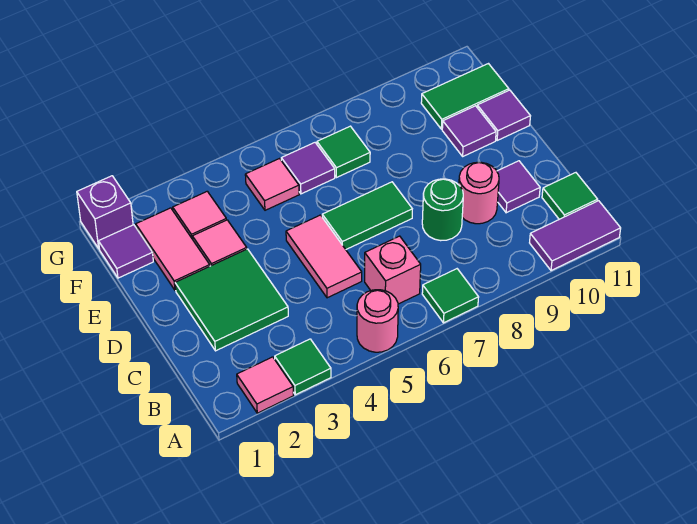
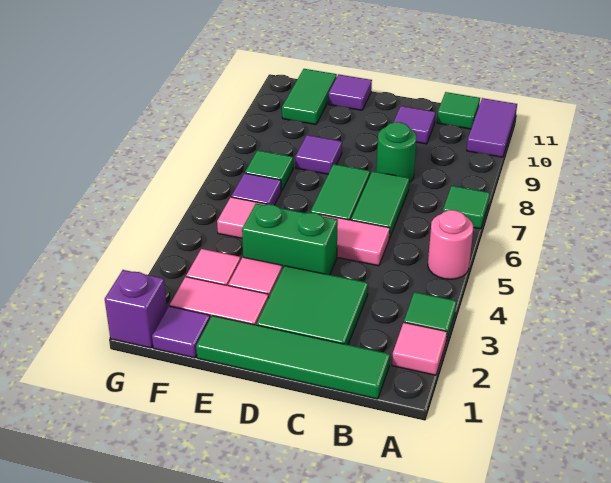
none -> green tile B1:E1 level 1
pink brick B6 level 1 -> none
none -> green tile C6:C7 level 1
pink round brick C9 level 1 -> none
none -> green brick D4:E4 level 1
purple tile E10 level 1 -> purple tile E8 level 1

